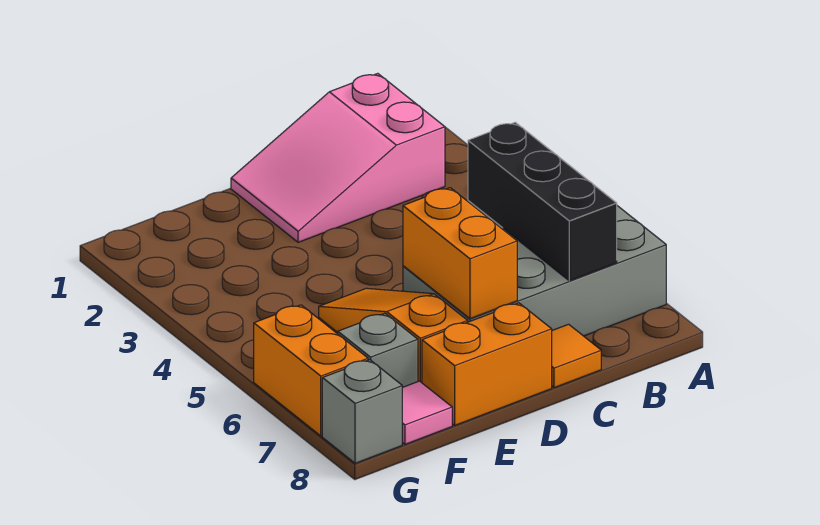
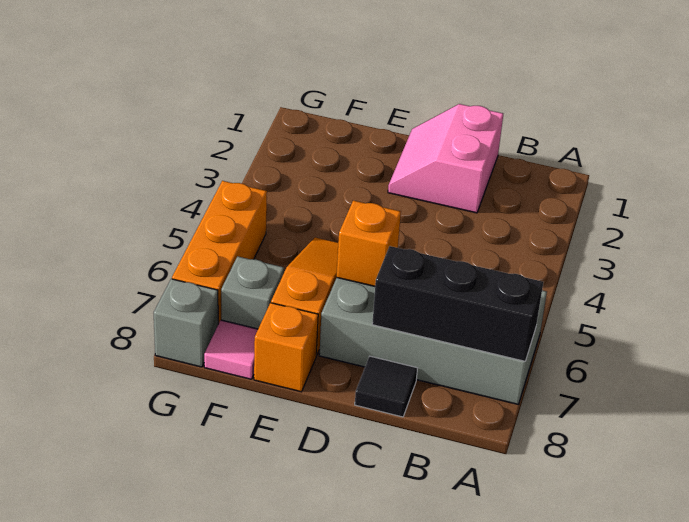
pink slope B1:D2 level 1 top B -> pink slope C1:D2 level 1 top C
black brick B5:B7 level 2 -> black brick A7:C7 level 2
orange tile C8 level 1 -> black tile C8 level 1
orange brick D6:D7 level 2 -> orange brick D6 level 2
orange brick D8:E8 level 1 -> orange brick E8 level 1
orange brick G6:G7 level 1 -> orange brick G5:G7 level 1

